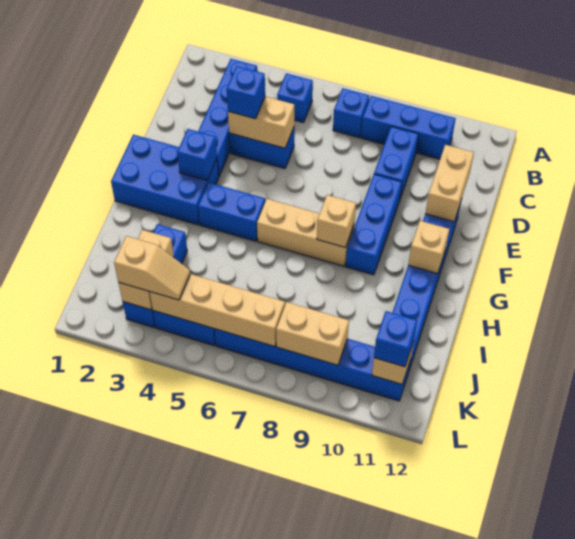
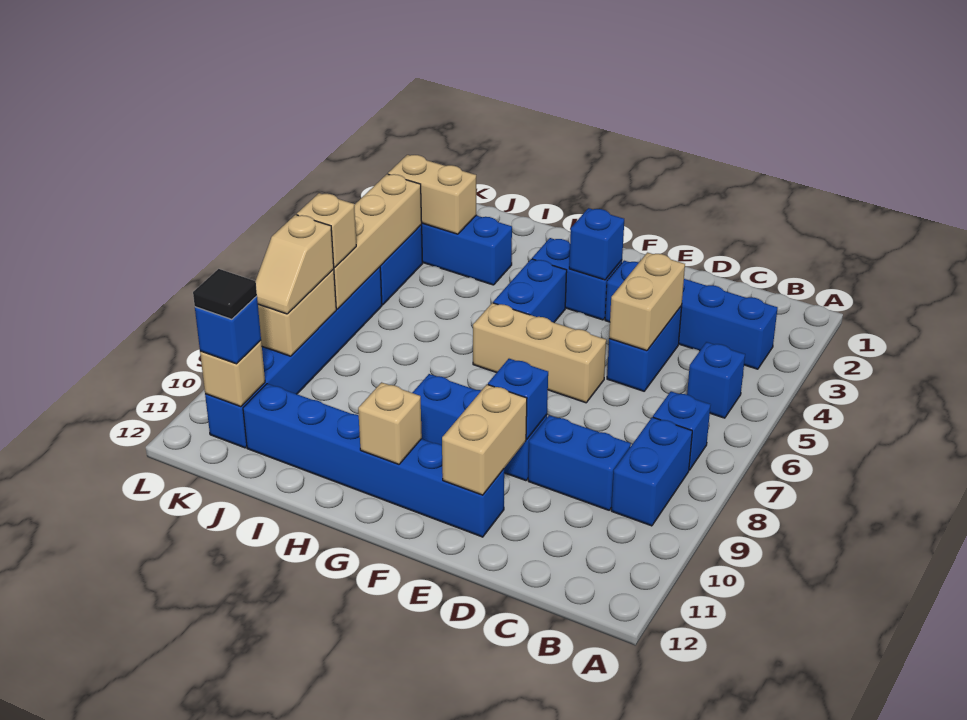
blue brick B8:B10 level 1 -> blue brick B8:B9 level 1
blue brick D4 level 3 -> blue brick E9 level 2
tan brick D11:E11 level 2 -> tan brick E10:E11 level 2
blue brick F1:G3 level 1 -> blue brick F3:G3 level 1
tan brick G6:G8 level 1 -> tan brick E6:G6 level 1
tan brick G8 level 2 -> tan brick K7 level 3
tan slope K3:K4 level 3 top 3 -> tan slope K8:K9 level 3 top 8
none -> black tile K11 level 4

